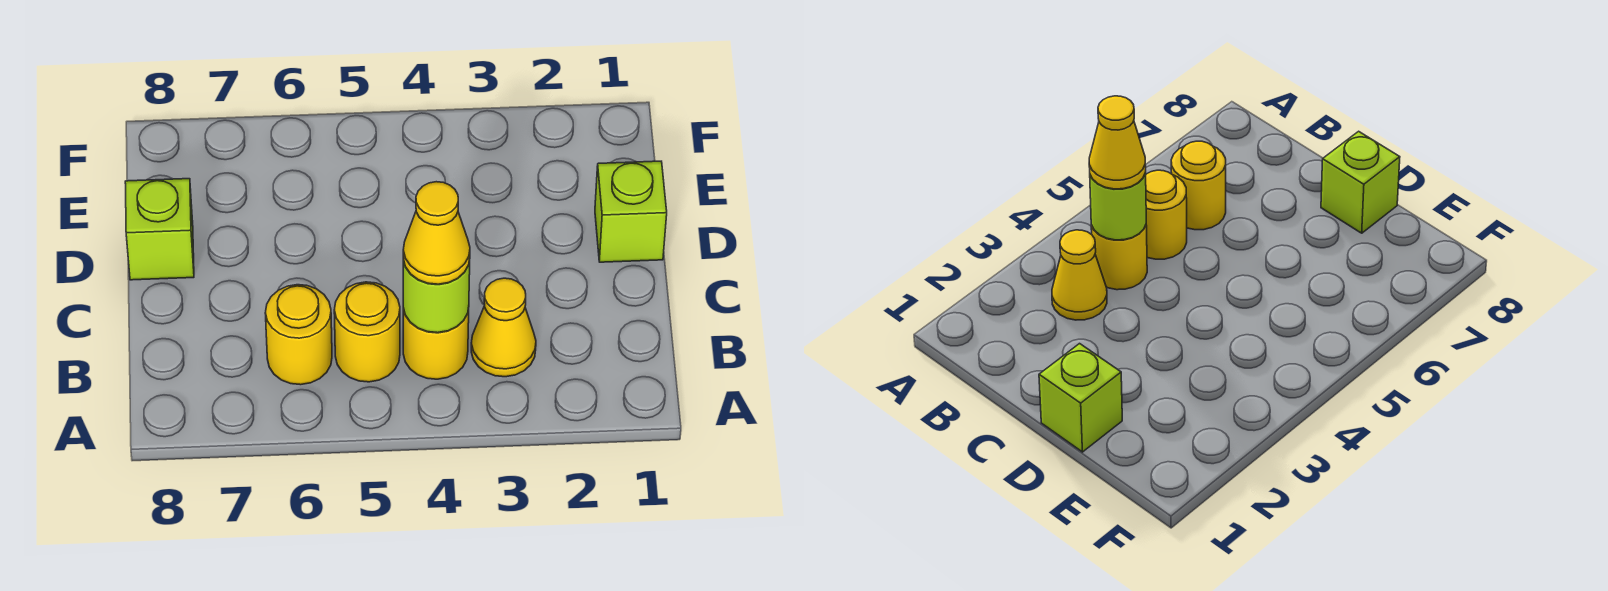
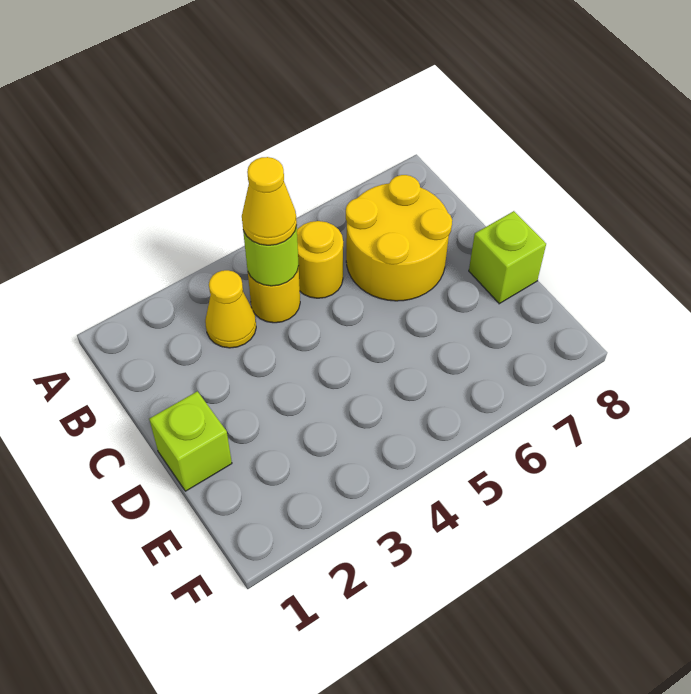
yellow round brick B6 level 1 -> yellow round brick B6:C7 level 1

